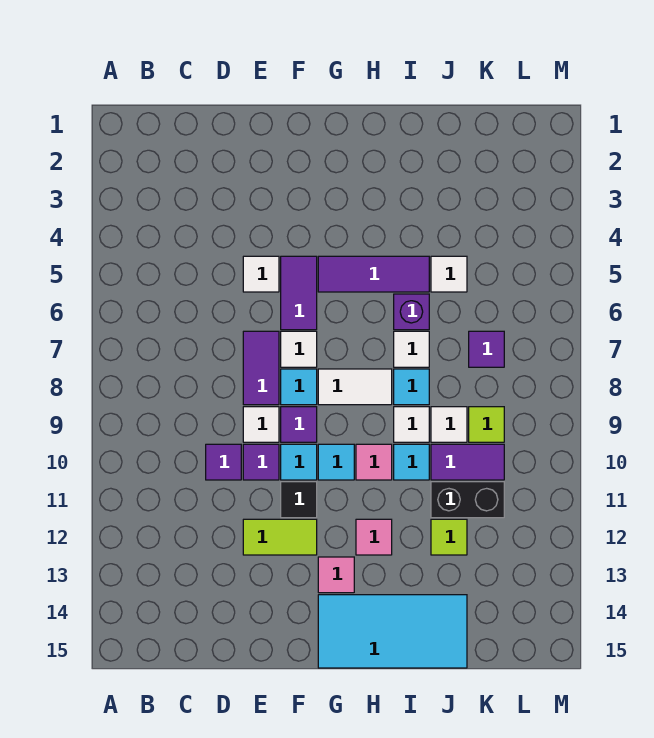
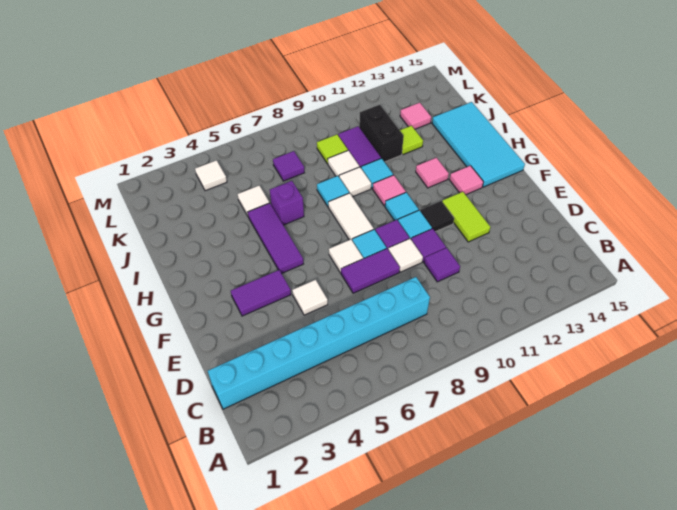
none -> cyan brick C1:C8 level 1
purple tile F5:F6 level 1 -> purple tile F3:F4 level 1
white tile I7 level 1 -> white tile L4 level 1
none -> pink tile K13 level 1

